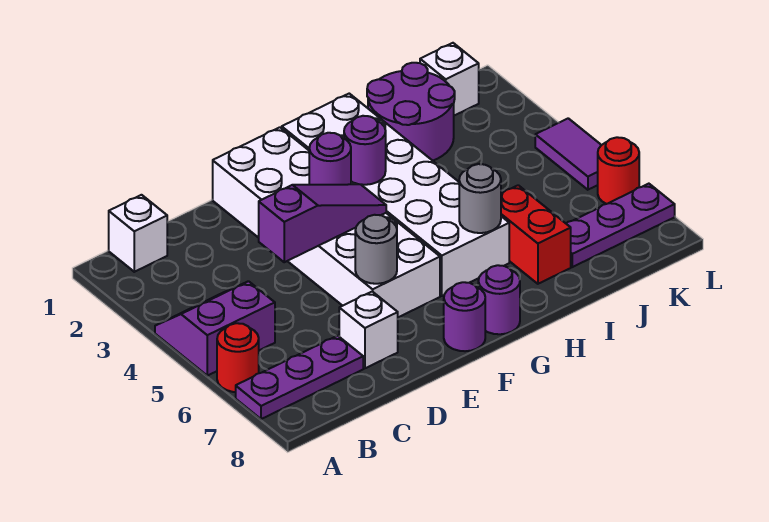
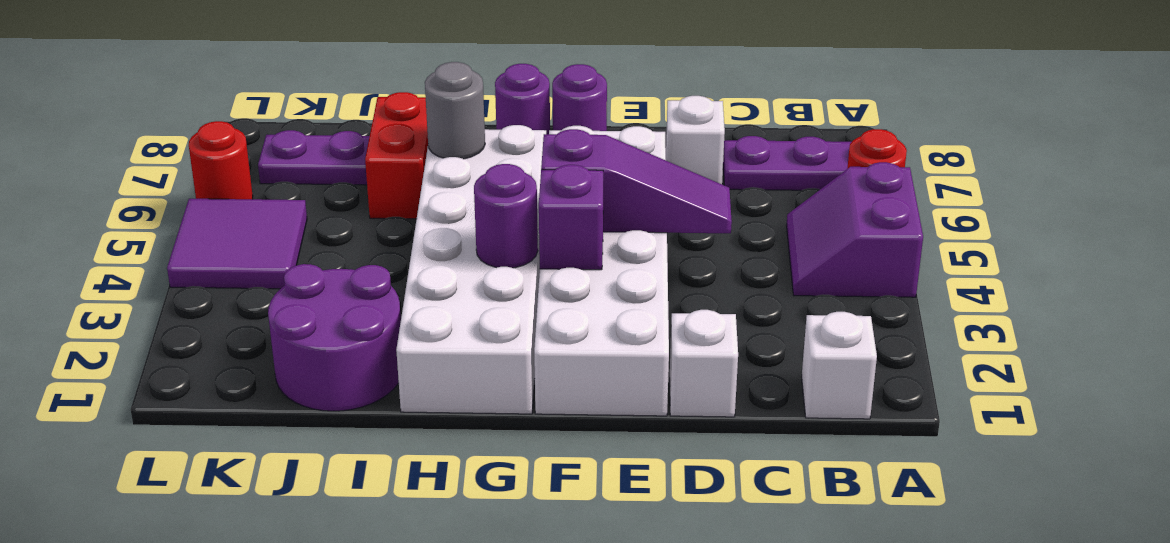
purple slope A4:B5 level 1 top 5 -> purple slope A4:B5 level 1 top A
purple slope D4:F4 level 2 top D -> purple slope D4:F4 level 2 top F
grey round brick E6 level 2 -> none
purple round brick F3 level 2 -> purple brick F3 level 2
purple plate J7:L7 level 1 -> purple plate J7:K7 level 1
white brick K1 level 1 -> white brick D1 level 1
purple tile L4:L5 level 1 -> purple tile K4:L5 level 1

